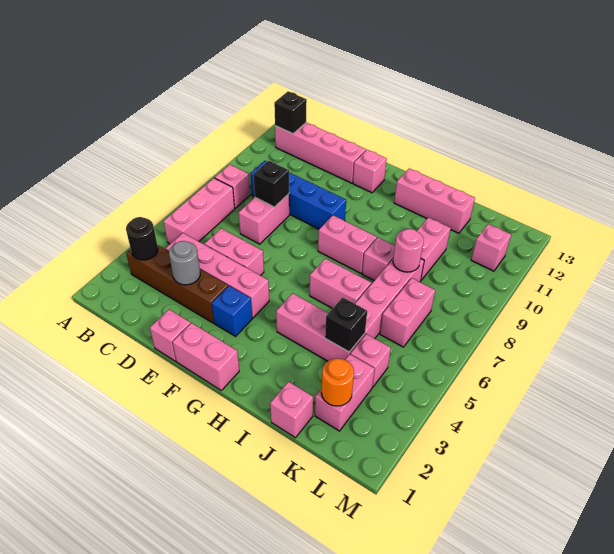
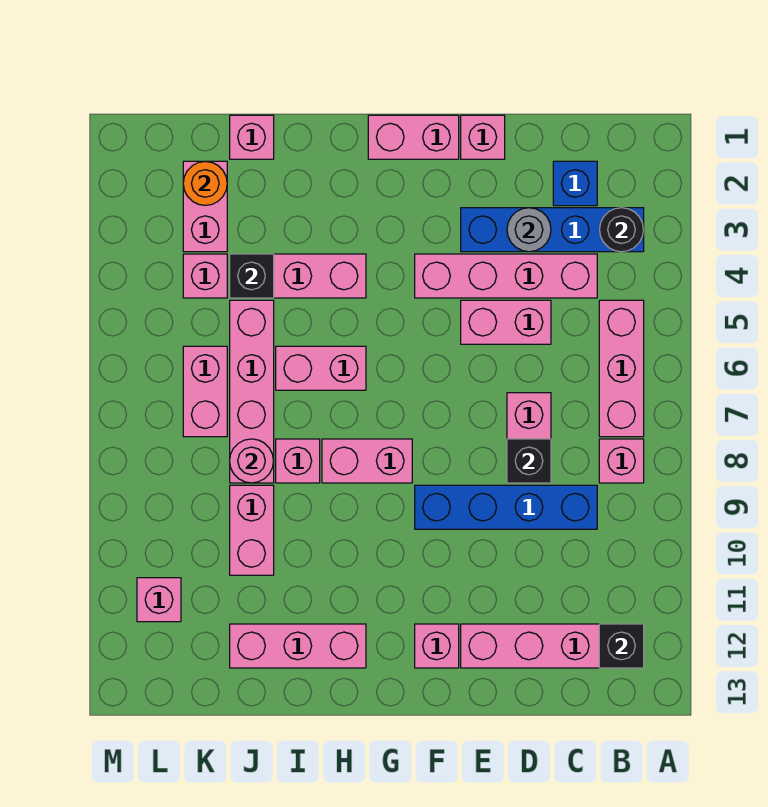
brown brick B3:E3 level 1 -> blue brick B3:E3 level 1
blue brick F3 level 1 -> blue brick C2 level 1

